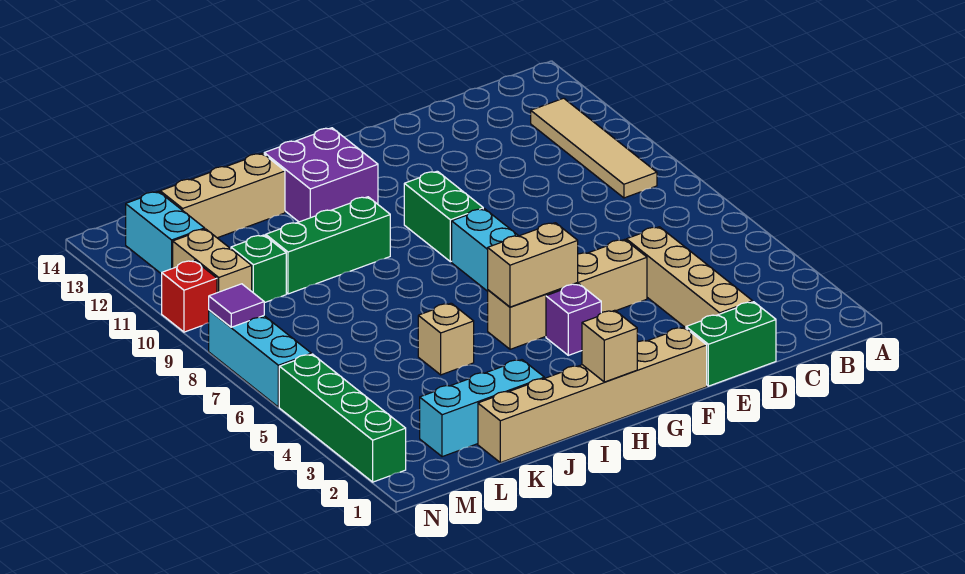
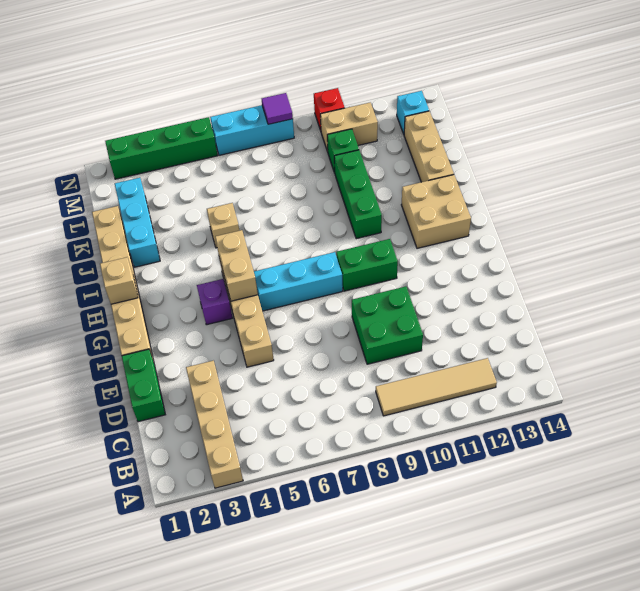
tan brick D2:D5 level 1 -> tan brick A3:D3 level 1
none -> green brick D9:E10 level 1
purple brick H12:I13 level 1 -> tan brick H12:I13 level 1
cyan brick M12:M13 level 1 -> cyan brick M13 level 1

